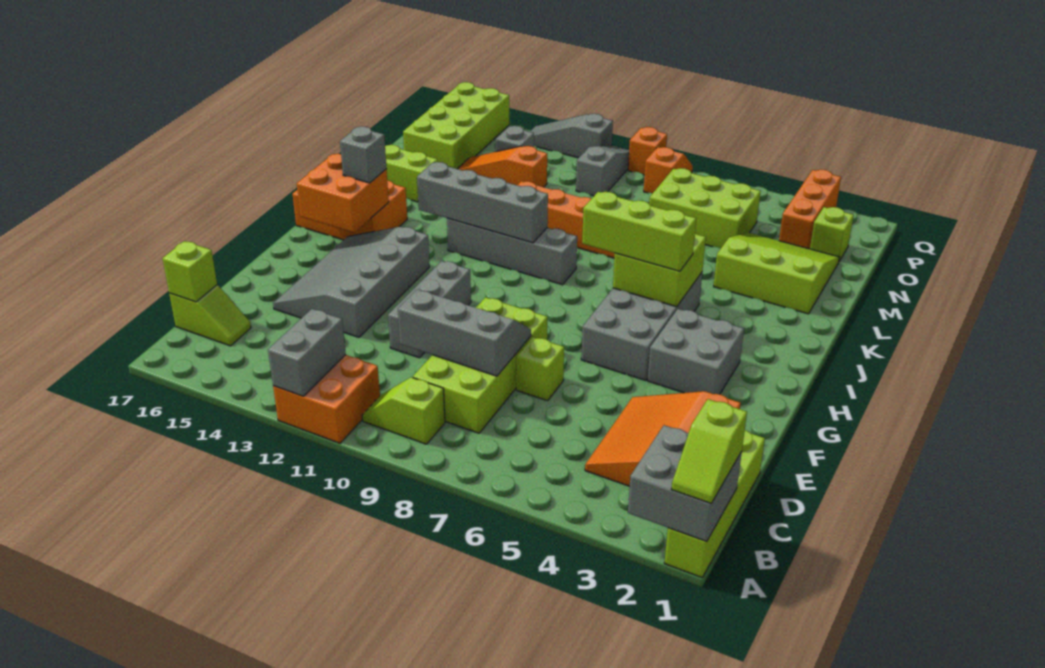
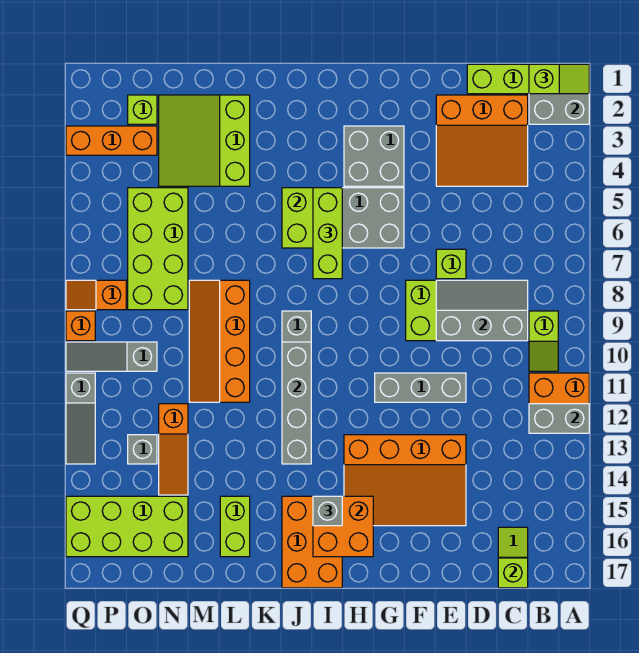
grey slope D8:E10 level 2 top D -> grey slope C8:E9 level 2 top 9
grey slope E13:H15 level 1 top 13 -> orange slope E13:H15 level 1 top 13
lime brick N5:O7 level 1 -> lime brick N5:O8 level 1

